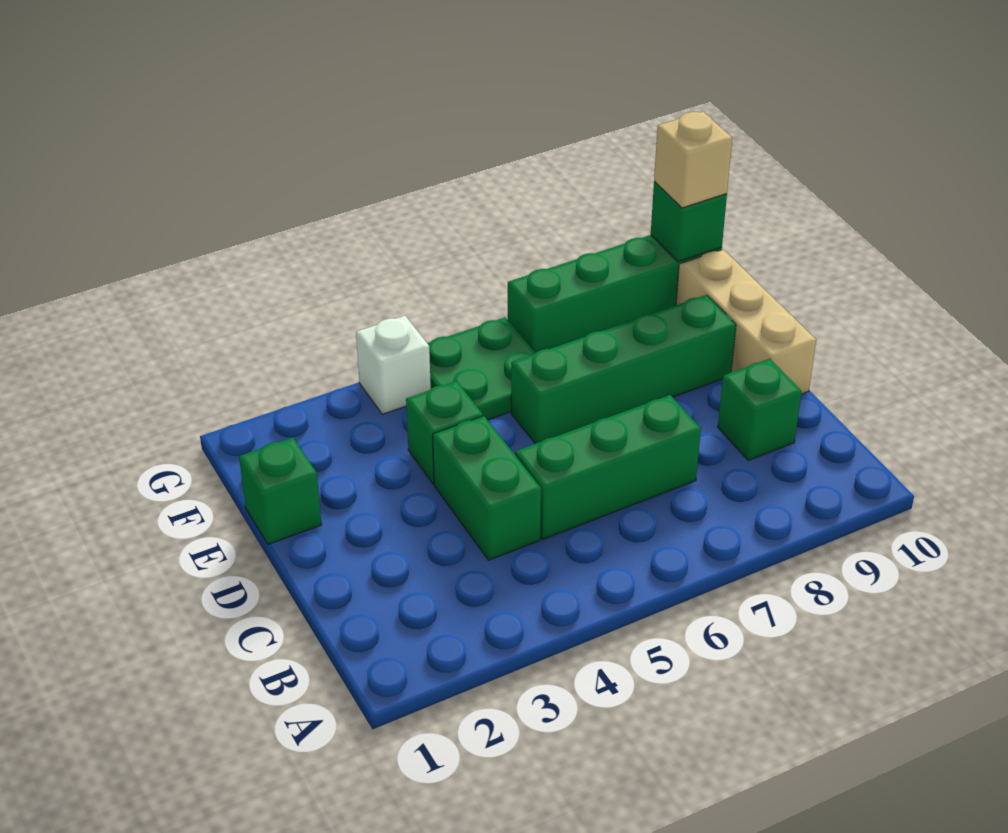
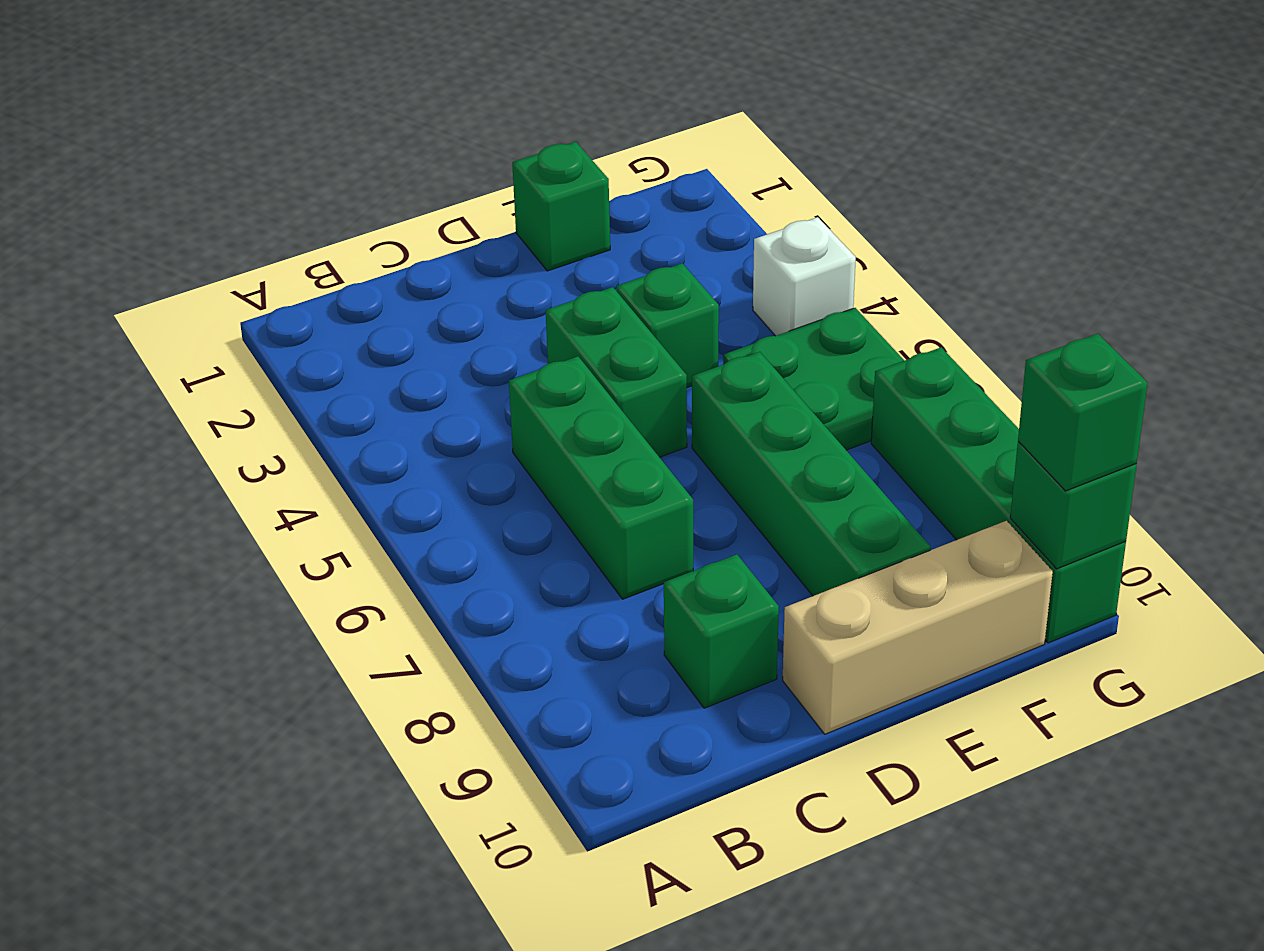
green brick C4:D4 level 1 -> green brick D4:D5 level 1
tan brick G10 level 3 -> green brick G10 level 3

